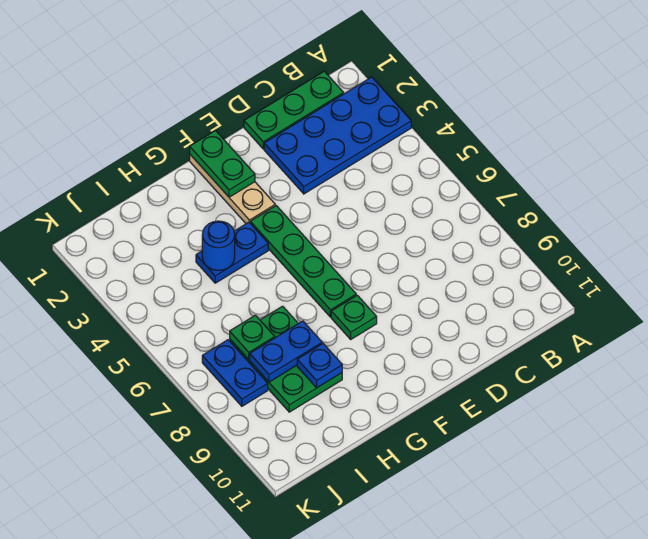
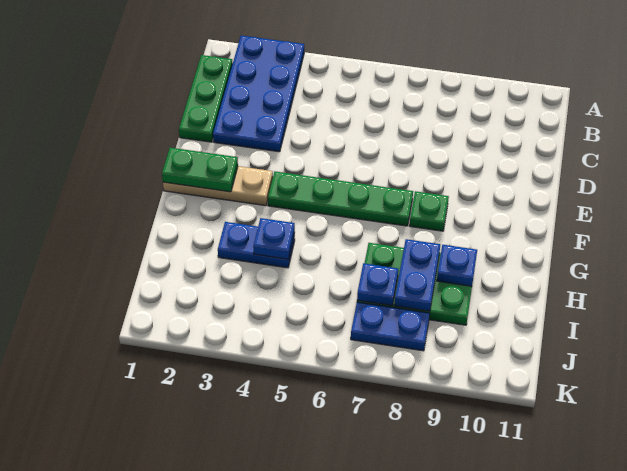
blue plate G4:H4 level 1 -> blue plate H3:H4 level 1
blue round brick H4 level 2 -> blue plate H4 level 2
green plate I7 level 2 -> blue plate I7 level 2

